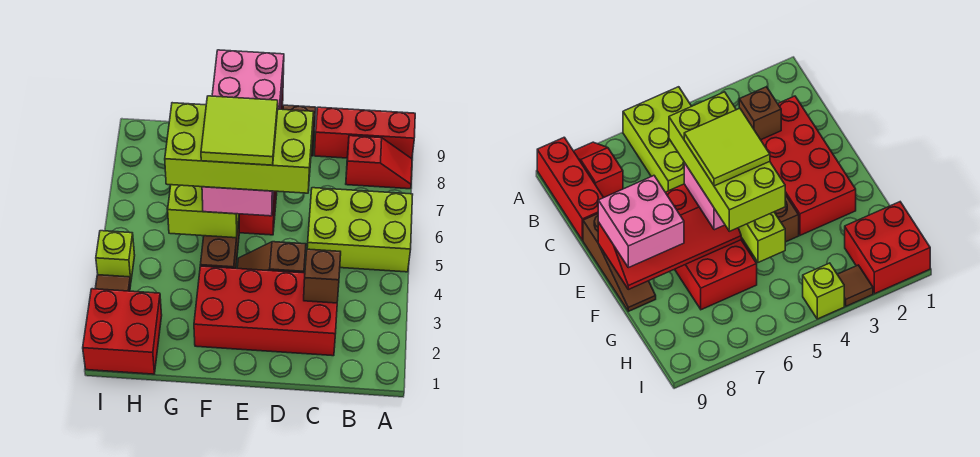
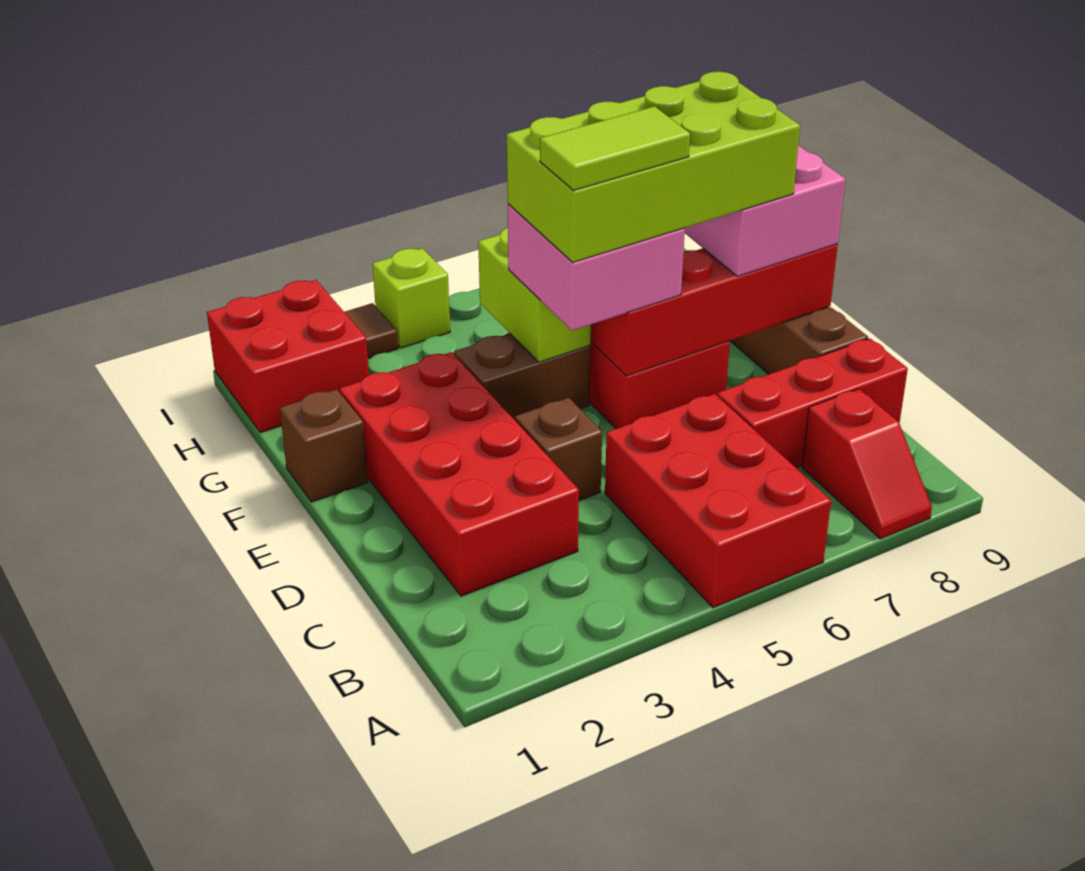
lime brick A5:C6 level 1 -> red brick A5:C6 level 1
red brick A9:C9 level 1 -> red brick C7:C9 level 1
brown brick C3 level 2 -> brown brick F1 level 1
lime brick D5:G6 level 4 -> lime brick E5:F8 level 4
lime tile E5:F6 level 5 -> lime tile E5:E6 level 5

